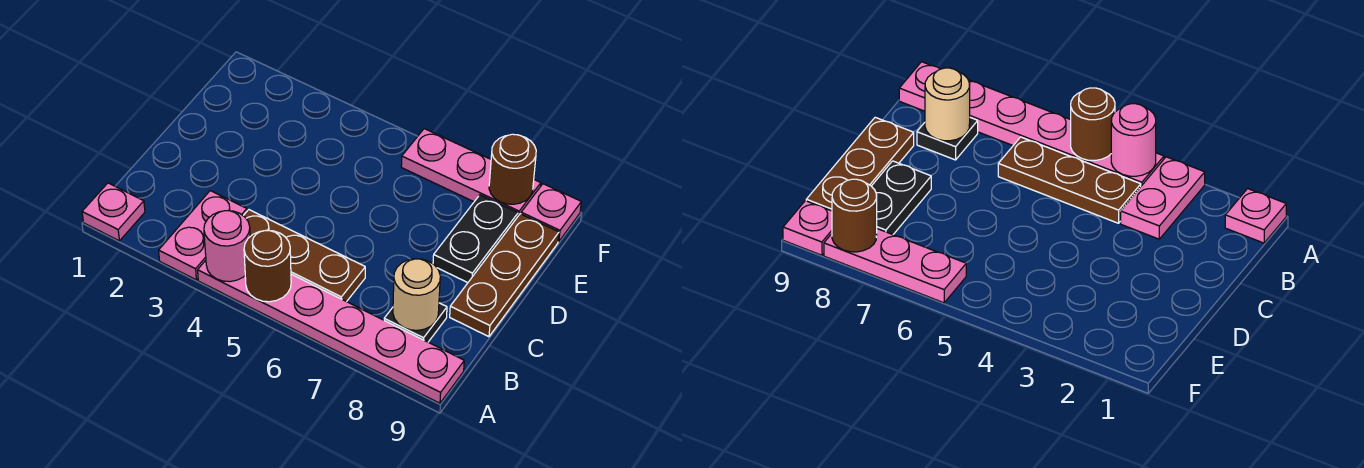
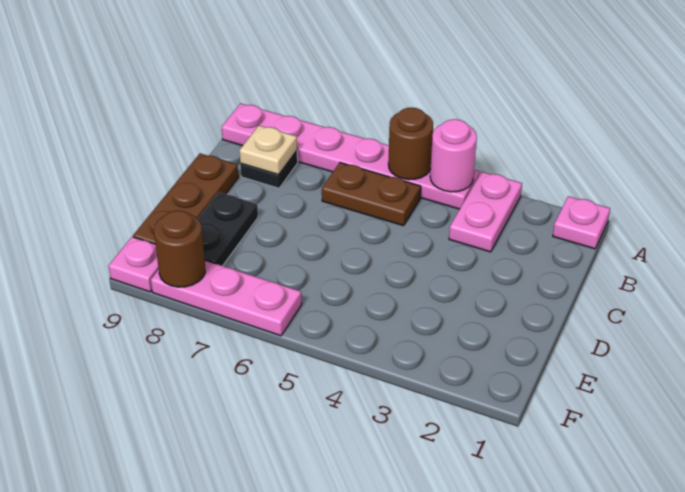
brown plate B4:B6 level 1 -> brown plate B5:B6 level 1
tan round brick B8 level 2 -> tan plate B8 level 2

